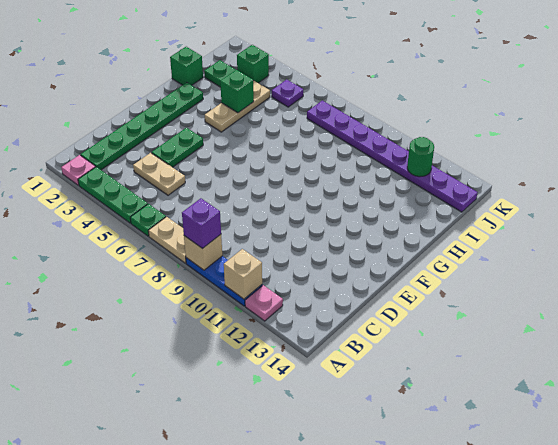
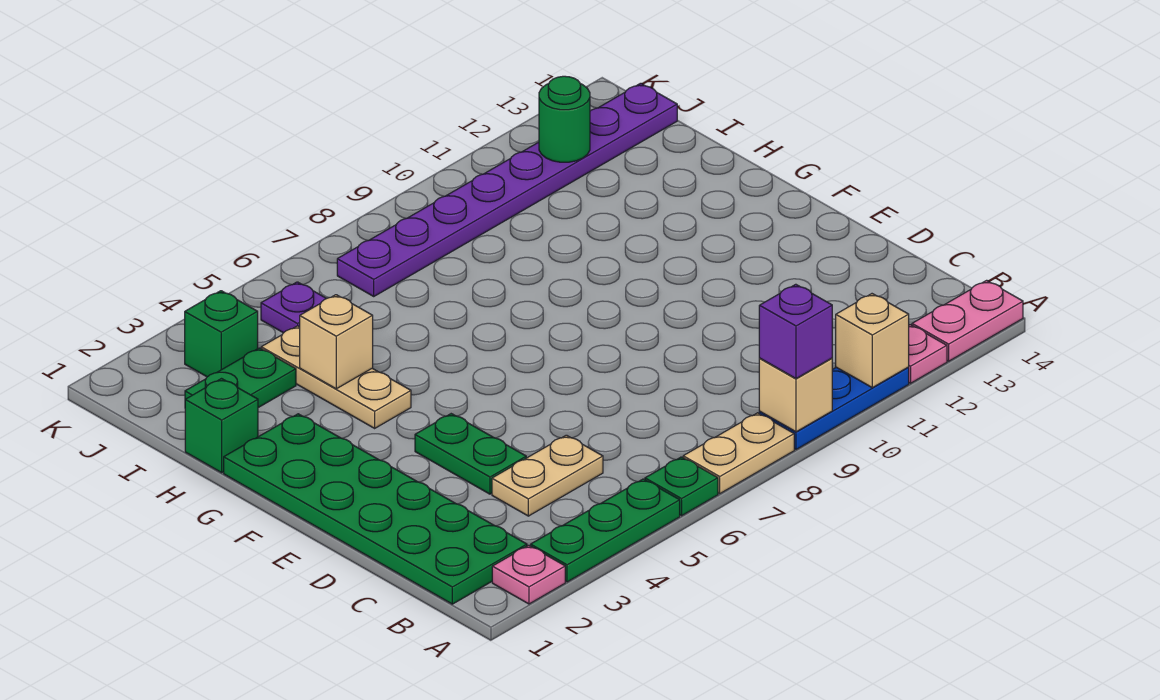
none -> pink plate A13:A14 level 1
green plate B2:G2 level 1 -> green plate B1:G2 level 1
green brick H4 level 2 -> tan brick H4 level 2

